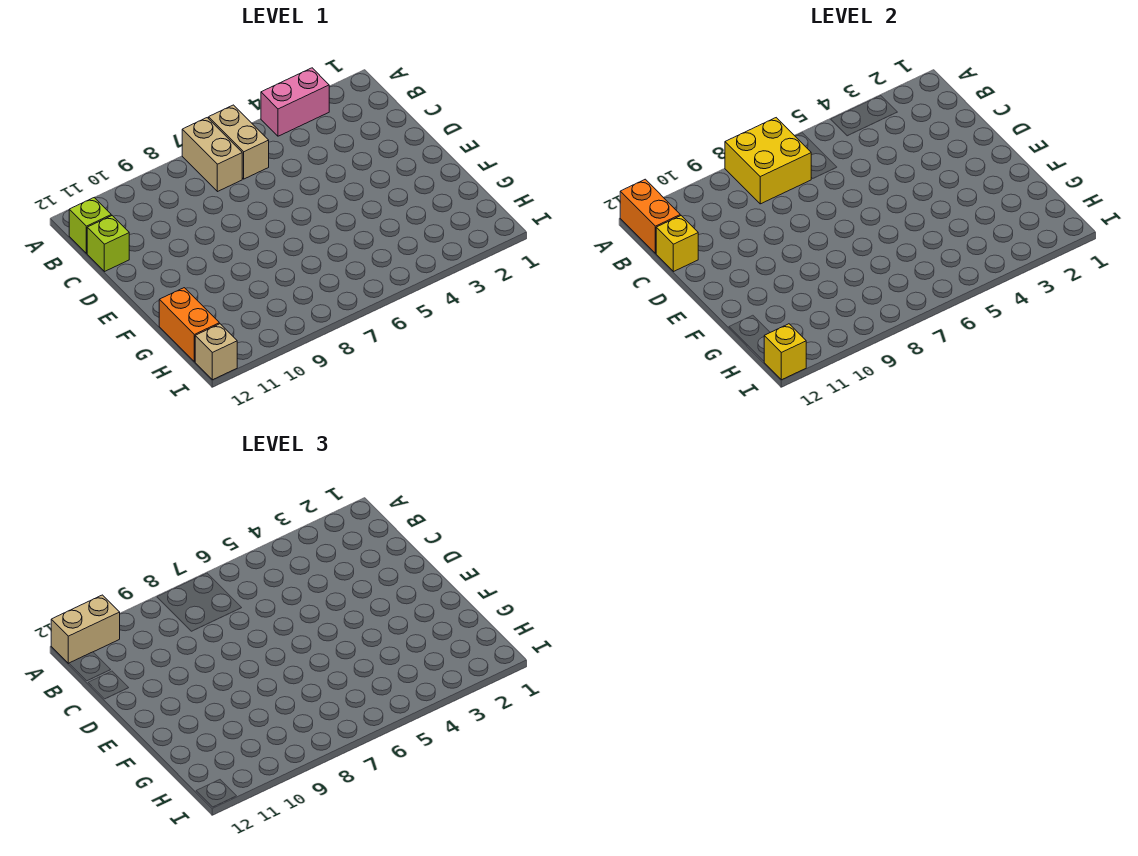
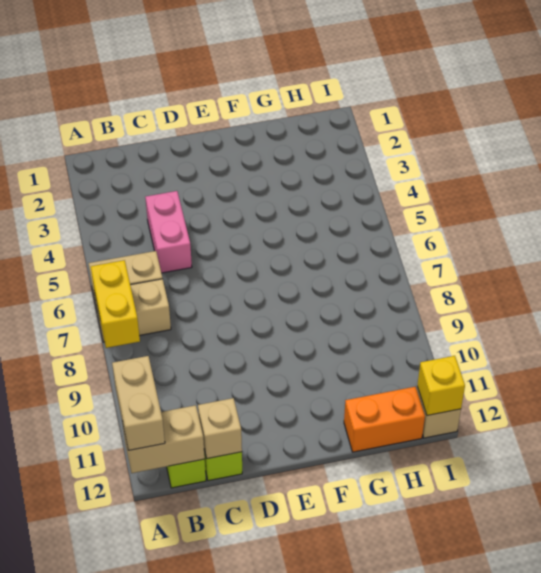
pink brick A3:A4 level 1 -> pink brick C4:C5 level 1
yellow brick A7:B8 level 2 -> yellow brick A7:A8 level 2
orange brick A12:B12 level 2 -> tan brick A12:B12 level 2
yellow brick C12 level 2 -> tan brick C12 level 2

